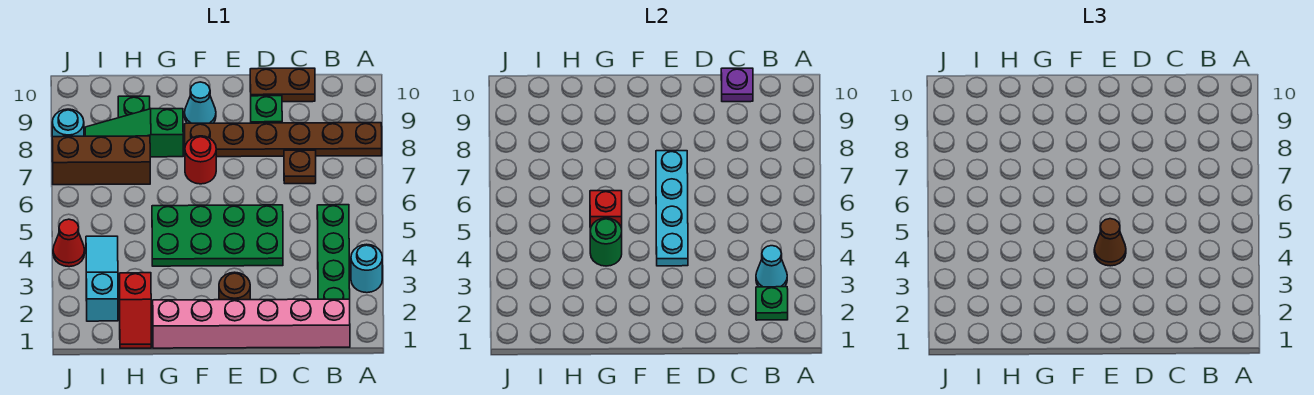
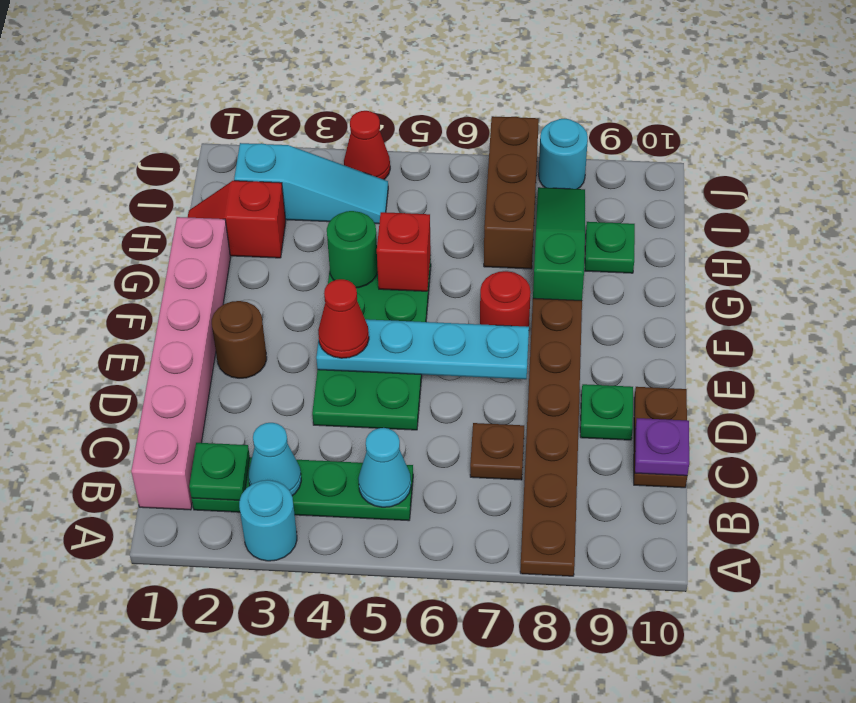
brown cone E4 level 3 -> red cone E4 level 3
cyan cone F9 level 1 -> cyan cone B5 level 2

